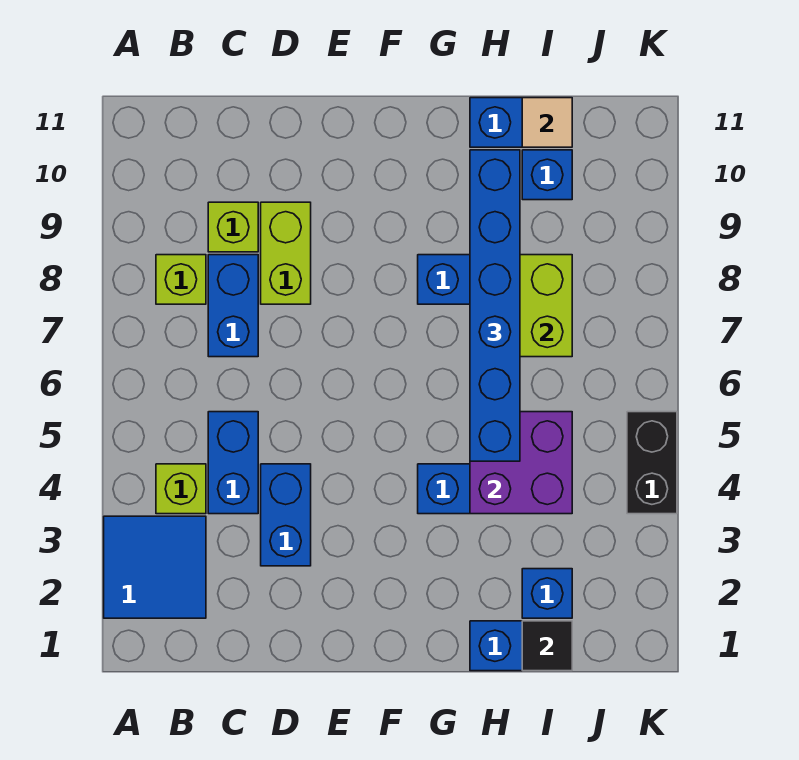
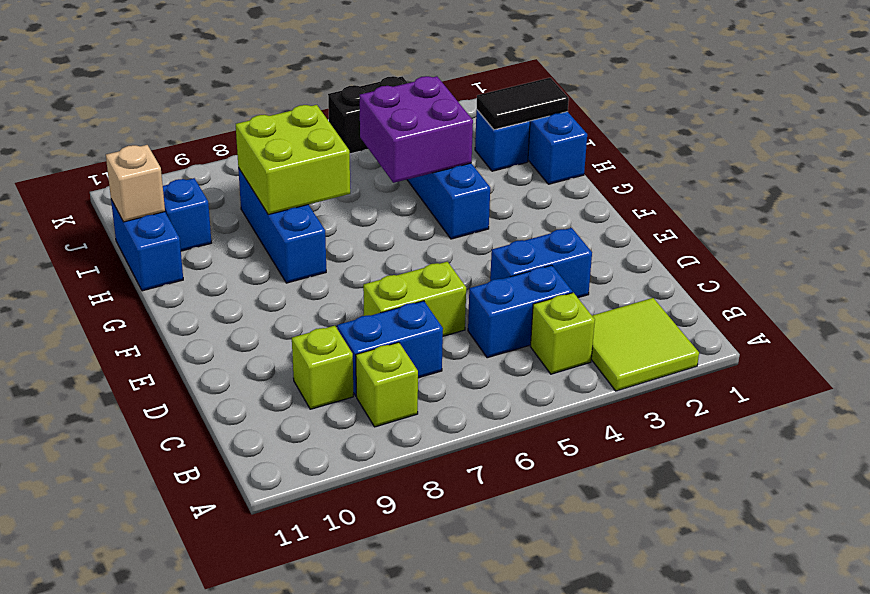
blue tile A2:B3 level 1 -> lime tile A2:B3 level 1
lime brick D8:D9 level 1 -> lime brick D6:D7 level 1
blue brick H5:H10 level 3 -> none
black tile I1 level 2 -> black tile I1:I2 level 2
tan tile I11 level 2 -> tan brick I11 level 2

